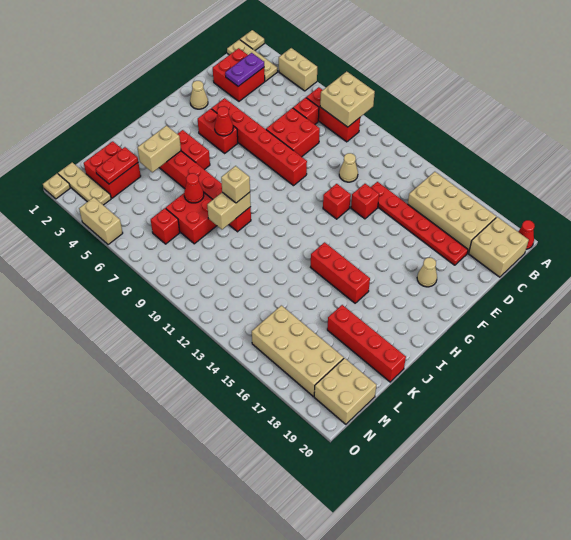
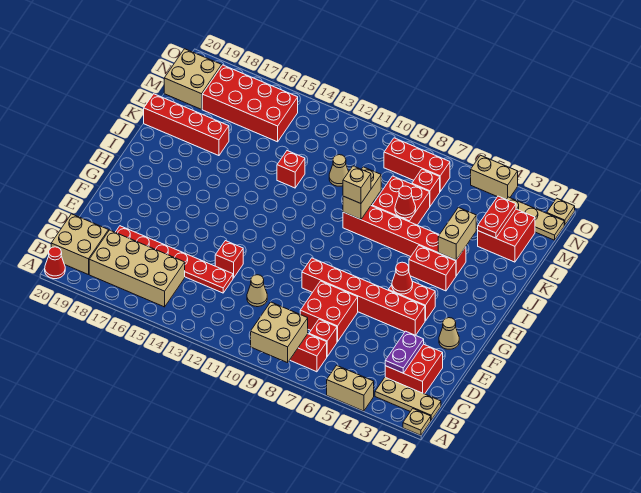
red brick F12 level 1 -> red brick K13 level 1
tan cone F18 level 1 -> tan cone L11 level 1
red brick I14:I16 level 1 -> red brick N7:N9 level 1
tan brick M15:N18 level 1 -> red brick M15:N18 level 1

